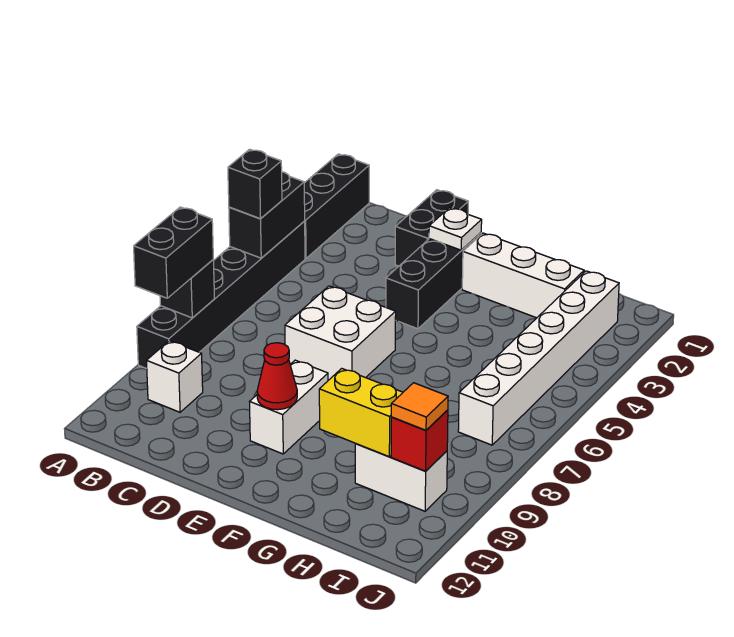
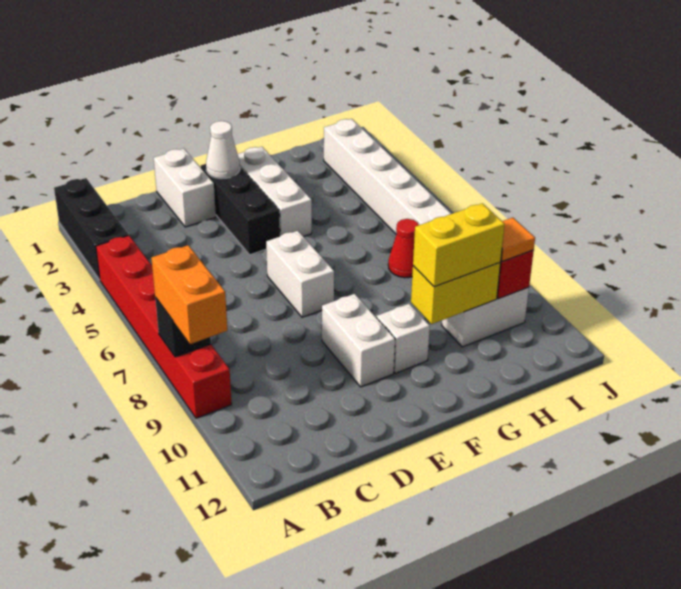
black brick A4:A9 level 1 -> red brick A4:A9 level 1
black brick A4:A5 level 2 -> none
black brick A5 level 3 -> none
black brick A8:A9 level 3 -> orange brick A8:A9 level 3
white brick B10 level 1 -> white brick F10 level 1
black brick D1:D2 level 1 -> white brick D1:D2 level 1
white brick D6:E7 level 1 -> white brick E6:E7 level 1
white plate E2 level 2 -> white cone E2 level 2
red cone E10 level 2 -> red cone H7 level 1
white brick F2:H2 level 1 -> white brick F2:F4 level 1
none -> yellow brick G10:H10 level 3

